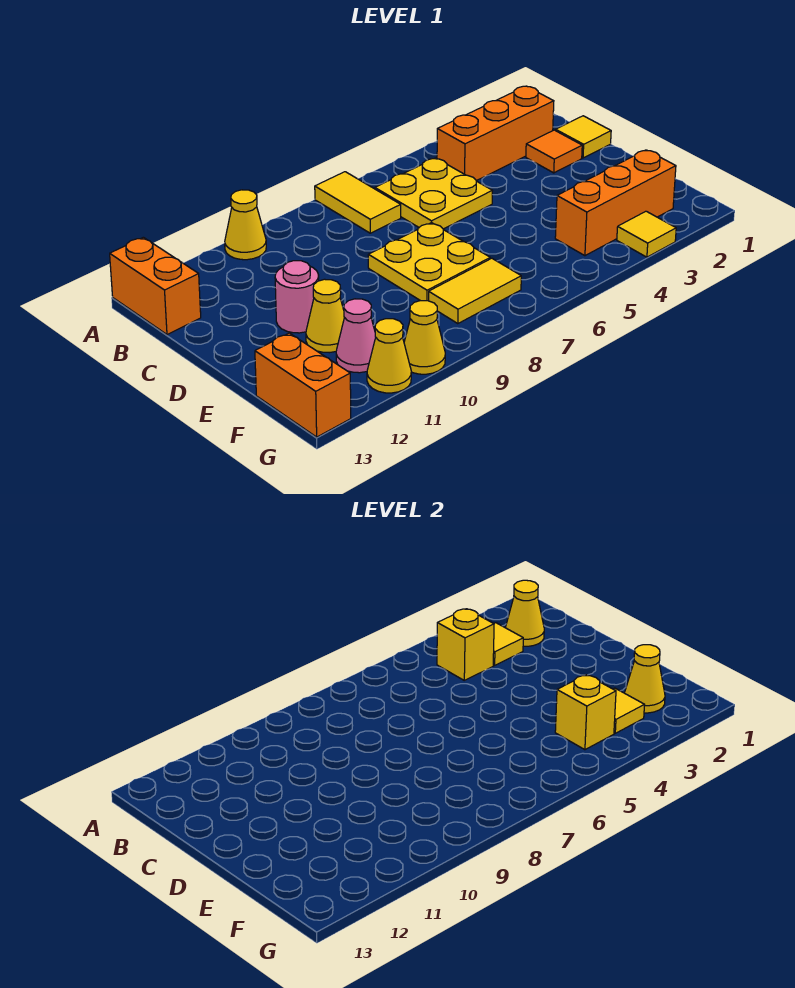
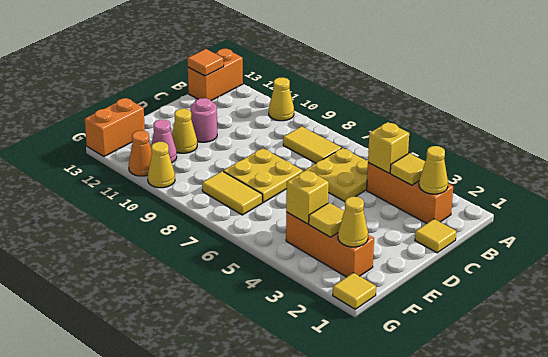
yellow tile A7:B7 level 1 -> yellow tile B7:B8 level 1
orange tile C2 level 1 -> orange tile B13 level 2
yellow tile G3 level 1 -> yellow tile G1 level 1
yellow cone G11 level 1 -> orange cone G11 level 1

